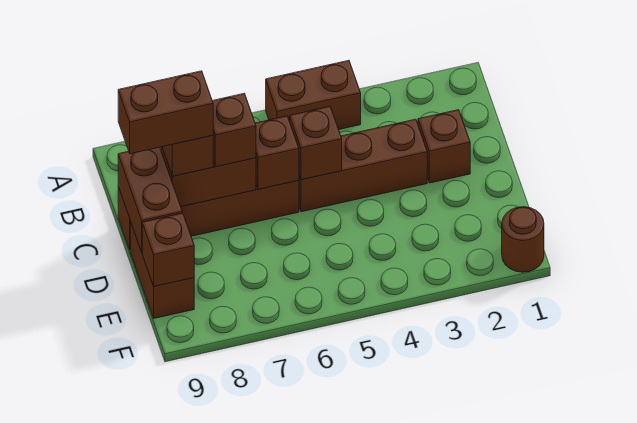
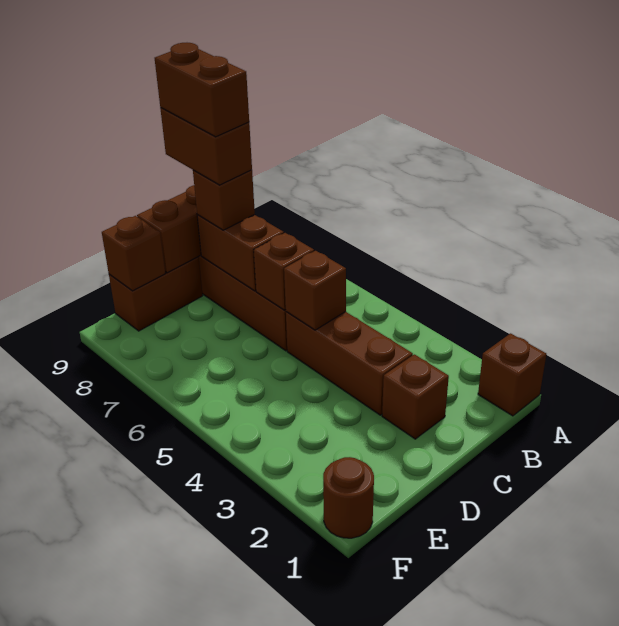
brown brick A4:A5 level 1 -> brown brick C8:C9 level 5
brown brick C7 level 3 -> brown brick A1 level 1

